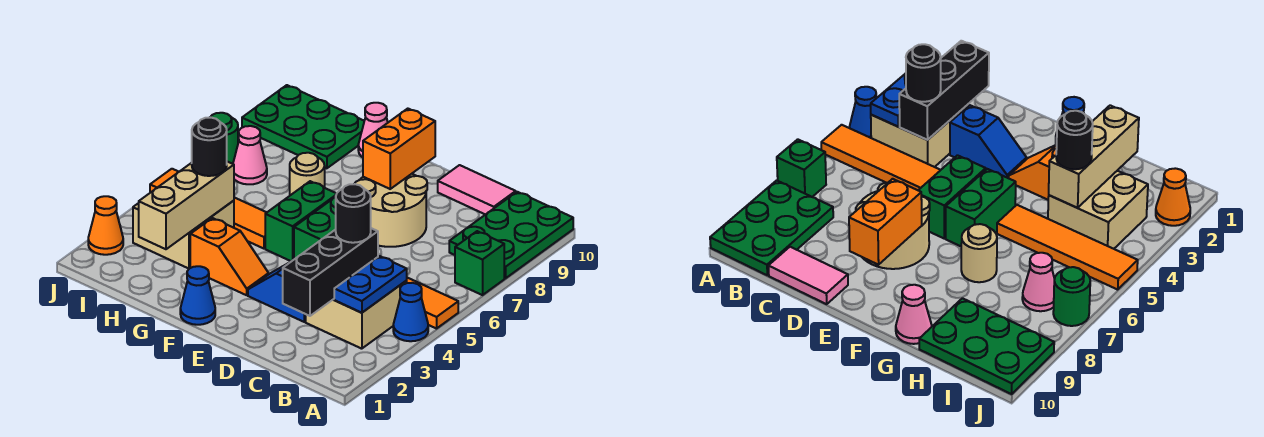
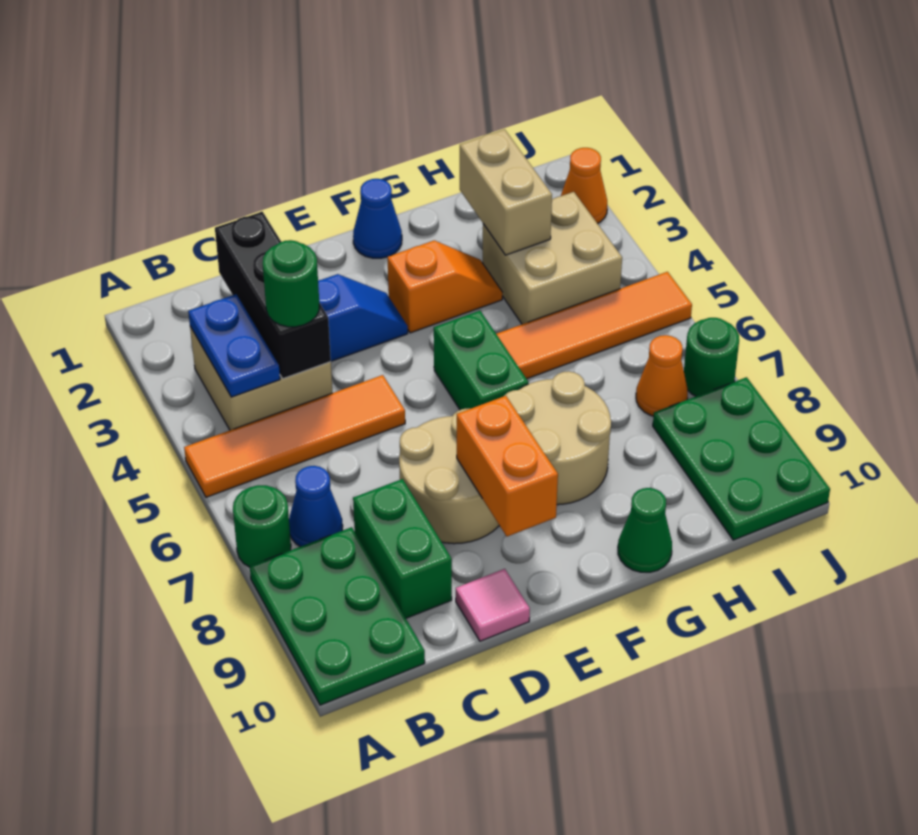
blue cone A4 level 1 -> blue cone B7 level 1
green brick A7 level 1 -> green round brick A7 level 1
black round brick C4 level 3 -> green round brick C4 level 3
pink tile C10:D10 level 1 -> pink tile D10 level 1
green brick E5:E6 level 1 -> green brick C8:C9 level 1
orange slope F3:G3 level 1 top G -> orange slope F3:G3 level 1 top F
tan round brick G7 level 1 -> tan round brick F7:G8 level 1
pink cone G10 level 1 -> green cone G10 level 1
tan brick H2:H4 level 2 -> tan brick H2:H3 level 2
black round brick H4 level 3 -> none
green plate H9:J10 level 1 -> green plate I8:J10 level 1
pink cone I7 level 1 -> orange cone I7 level 1

